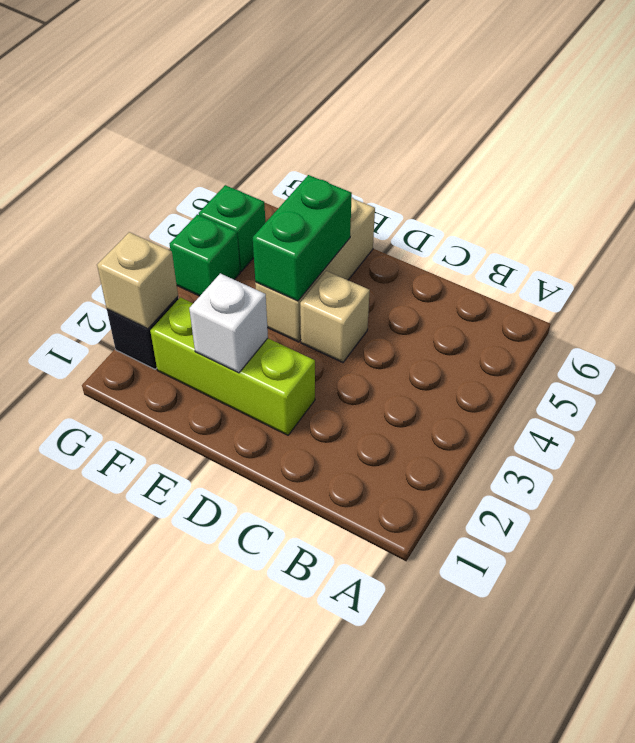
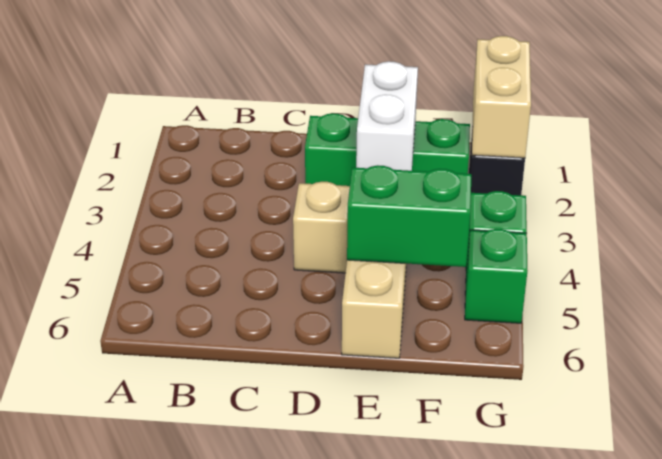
lime brick D2:F2 level 1 -> green brick D2:F2 level 1
white brick E2 level 2 -> white brick E2:E3 level 2
green brick E4:E5 level 2 -> green brick E5:F5 level 2
tan brick G2 level 2 -> tan brick G1:G2 level 2

